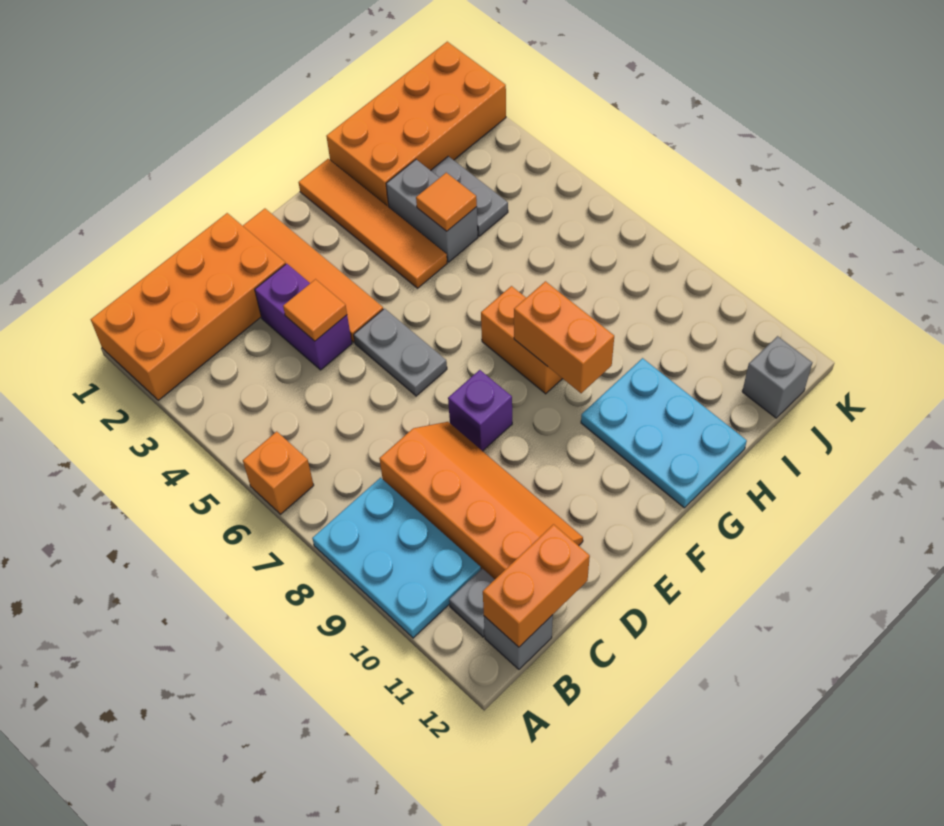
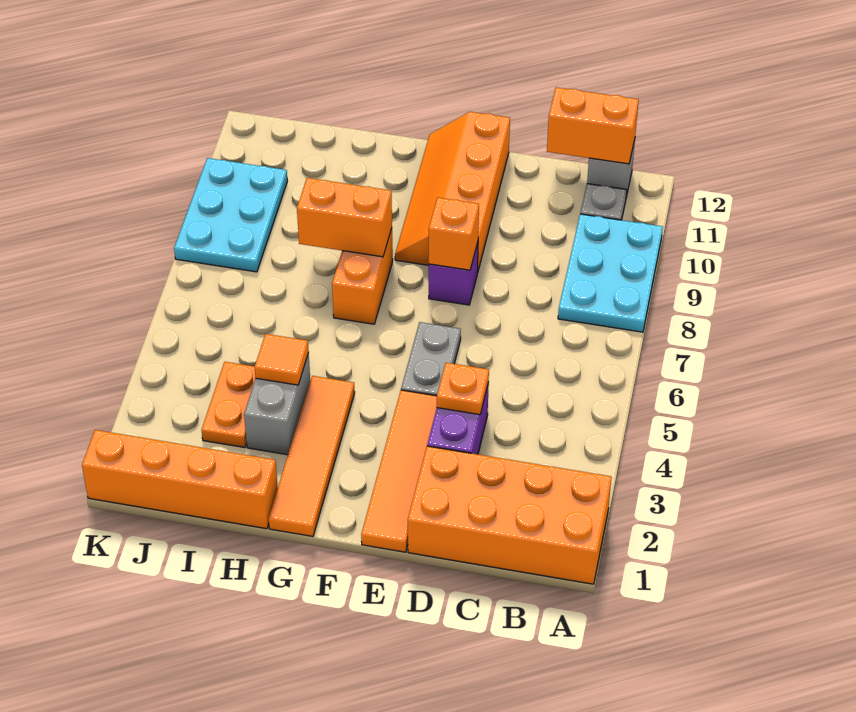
orange brick A6 level 1 -> orange brick E8 level 2
orange slope C8:D11 level 1 top C -> orange slope E9:F12 level 1 top E
orange tile D4 level 2 -> orange plate D4 level 2
orange brick G8:G9 level 2 -> orange brick G8:H8 level 2
cyan plate G10:H12 level 1 -> cyan plate J8:K10 level 1
orange brick H1:K2 level 1 -> orange brick H1:K1 level 1
grey plate I3:I4 level 1 -> orange plate I3:I4 level 1
grey brick J12 level 1 -> none

